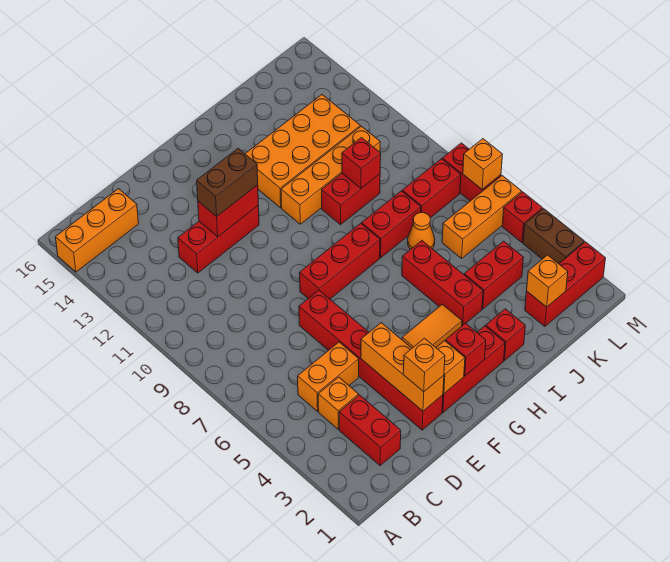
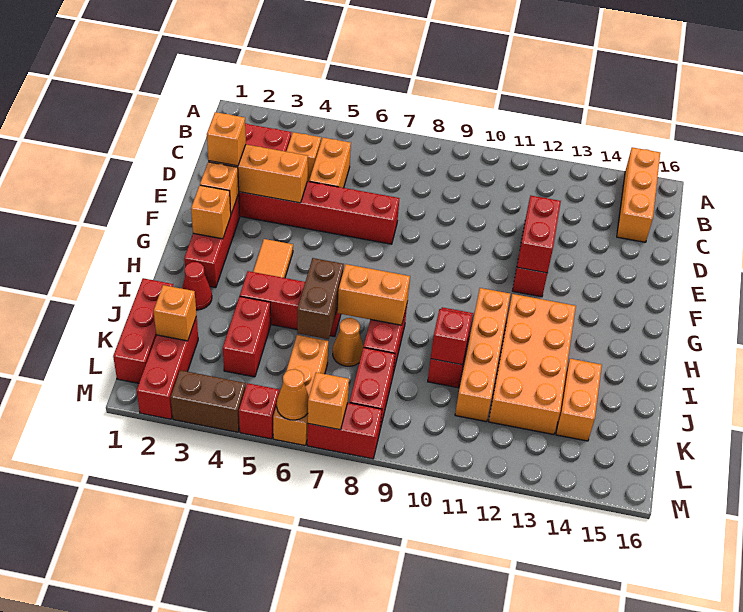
brown brick E12:F12 level 3 -> brown brick I6:J6 level 2
red brick F8:H8 level 1 -> red brick J1:L1 level 1
red brick G2 level 2 -> orange brick G2 level 2
red brick I2 level 1 -> red cone I2 level 1
none -> orange brick I7:I8 level 2
none -> orange brick J14:K14 level 1
none -> orange cone M6 level 2

